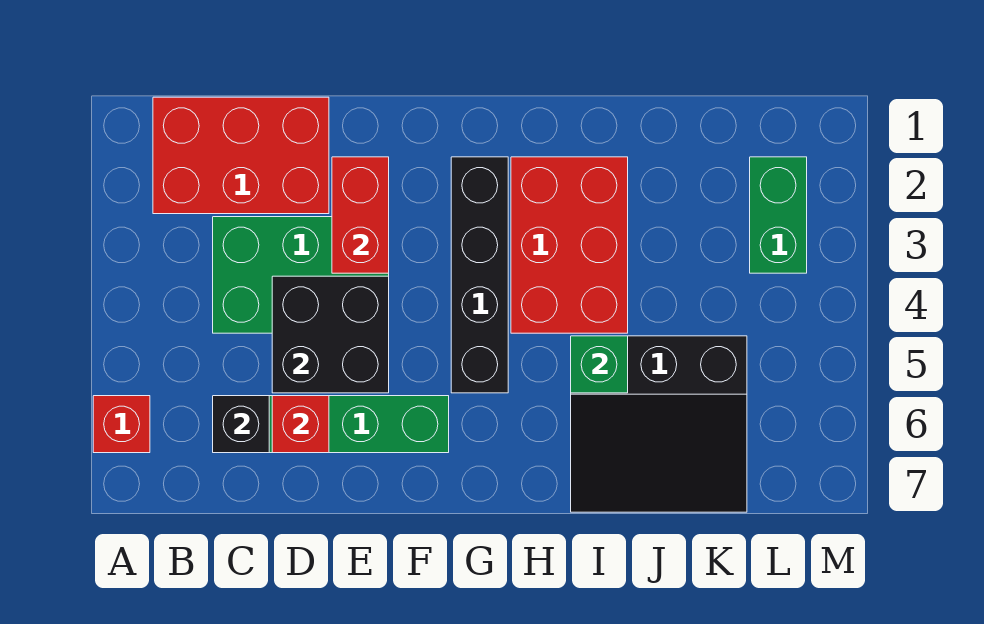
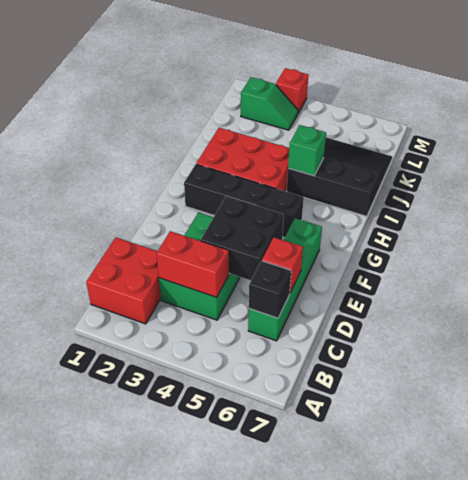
red brick A6 level 1 -> red brick M3 level 1
red brick B1:D2 level 1 -> red brick B1:C2 level 1
red brick E2:E3 level 2 -> red brick C3:C4 level 2
black slope I5:K7 level 1 top 5 -> black slope I5:K7 level 1 top I
green brick L2:L3 level 1 -> green slope L2:L3 level 1 top 2

